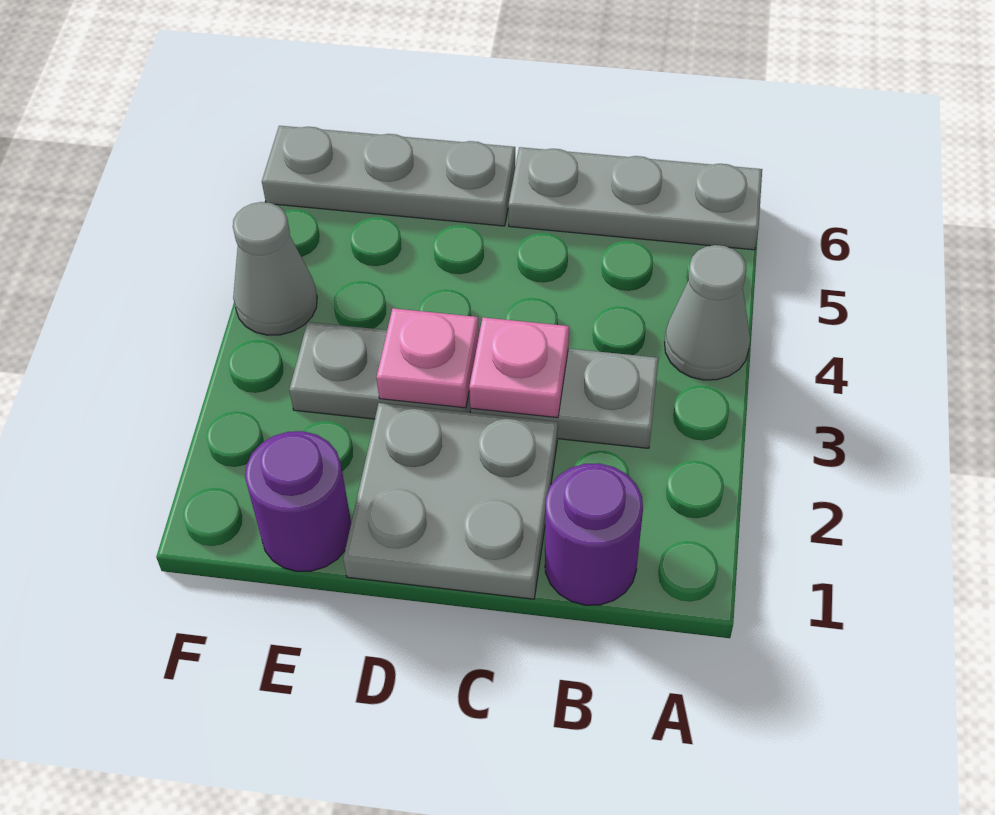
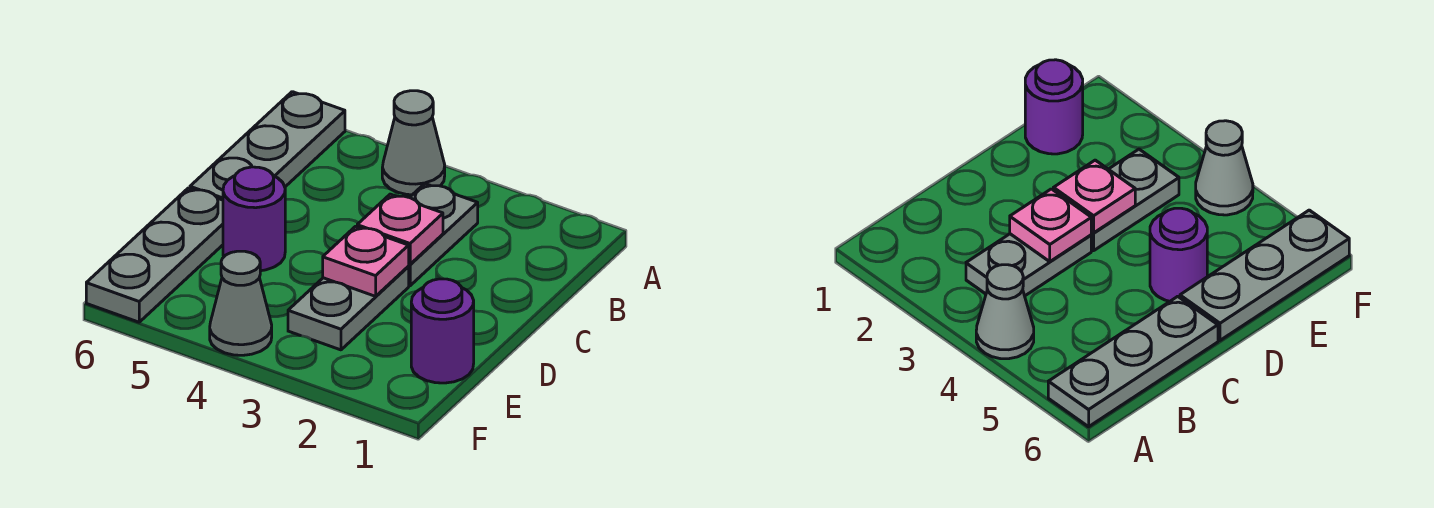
purple round brick B1 level 1 -> purple round brick D5 level 1
grey plate C1:D2 level 1 -> none

